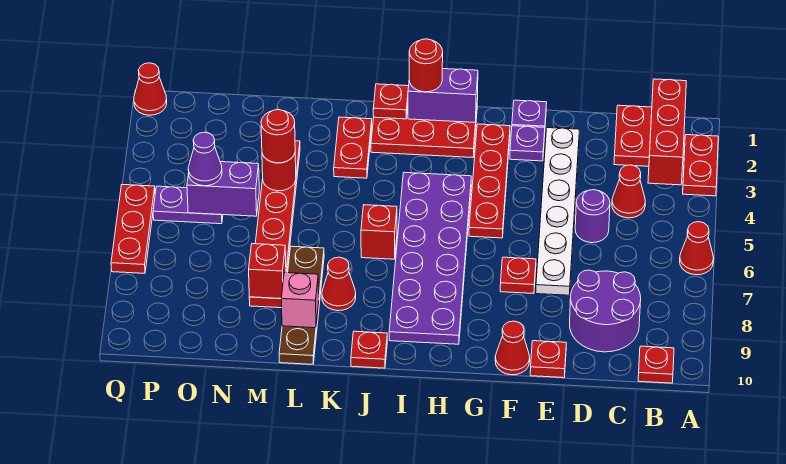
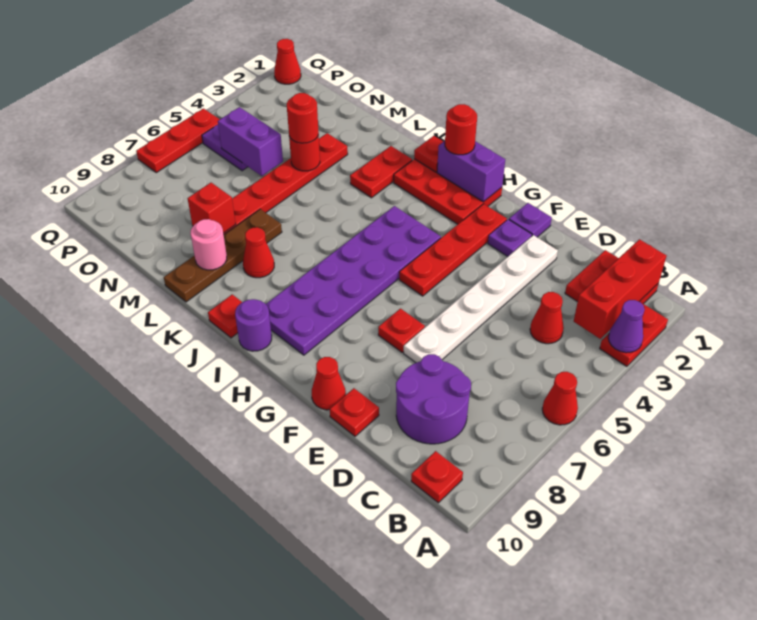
purple round brick D5 level 1 -> purple round brick I10 level 1
red brick J6 level 1 -> none
pink brick L9 level 2 -> pink round brick L9 level 2
purple cone O5 level 3 -> purple cone A3 level 2

